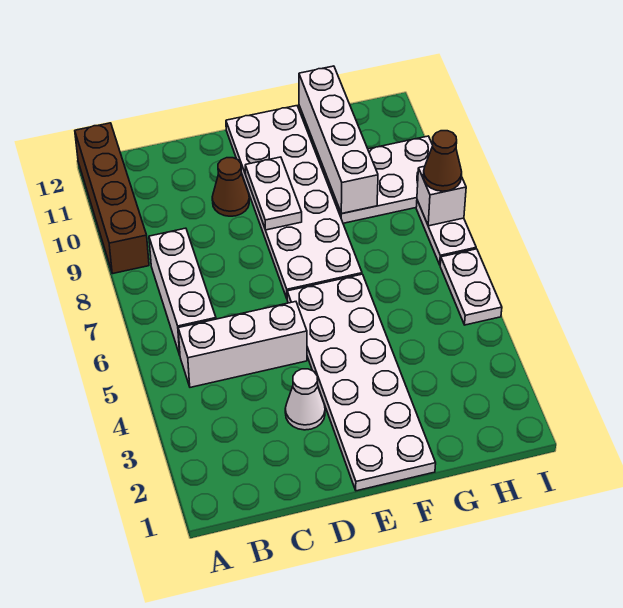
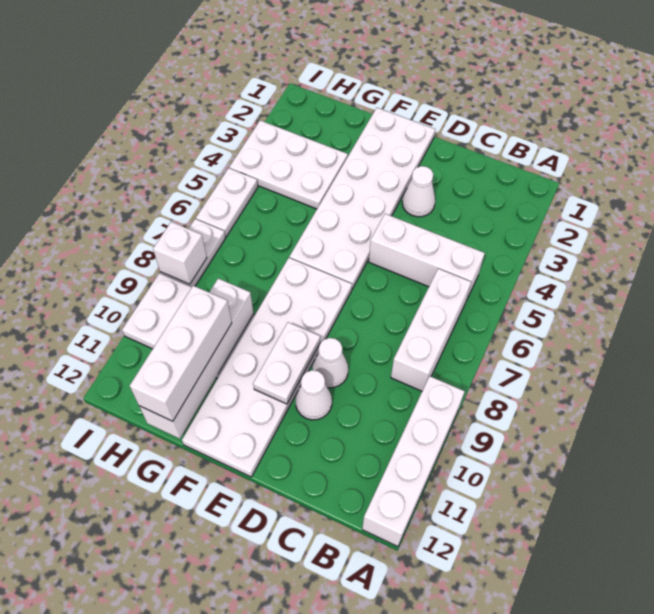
brown brick A9:A12 level 1 -> white brick A9:A12 level 1
none -> white cone D9 level 1
brown cone D10 level 1 -> white cone D10 level 1
none -> white plate G3:I4 level 1
none -> white brick G10:G12 level 3
brown cone I8 level 3 -> none

